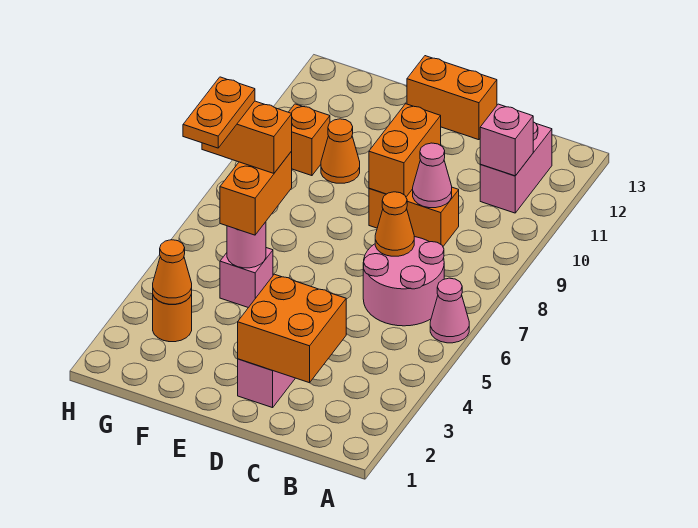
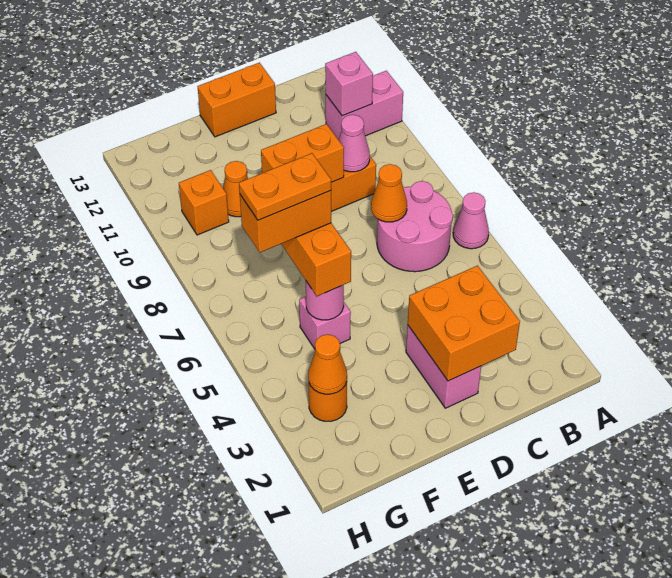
pink brick B11:B12 level 1 -> pink brick A11:B11 level 1
orange brick D9:D10 level 2 -> orange brick D9:E9 level 2
orange plate G5:G6 level 5 -> orange plate F6:G6 level 5

